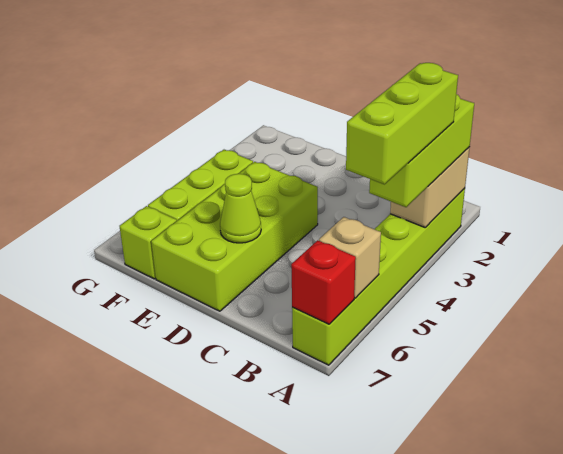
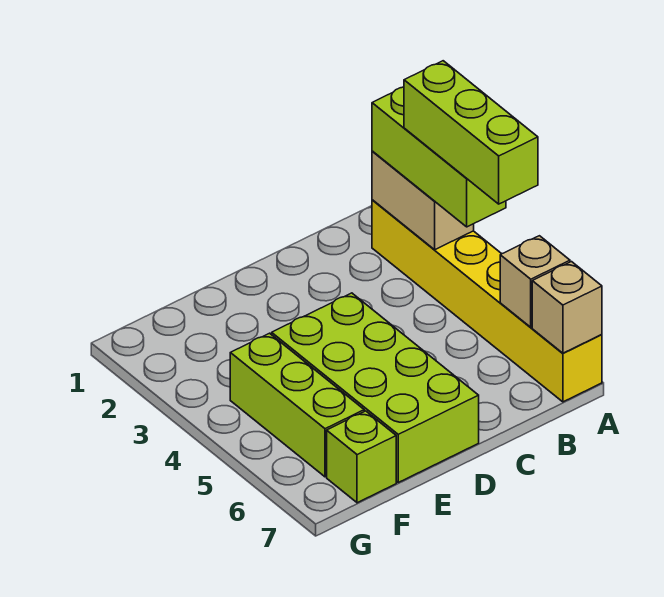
lime brick A2:A7 level 1 -> yellow brick A2:A7 level 1
red brick A7 level 2 -> tan brick A7 level 2
lime cone D6 level 2 -> none

